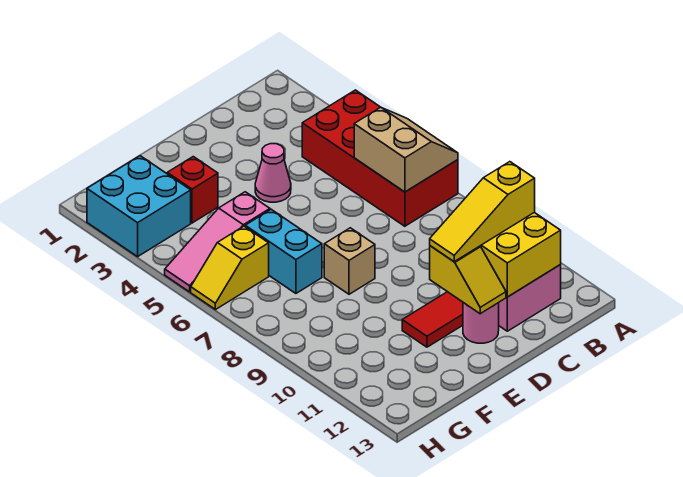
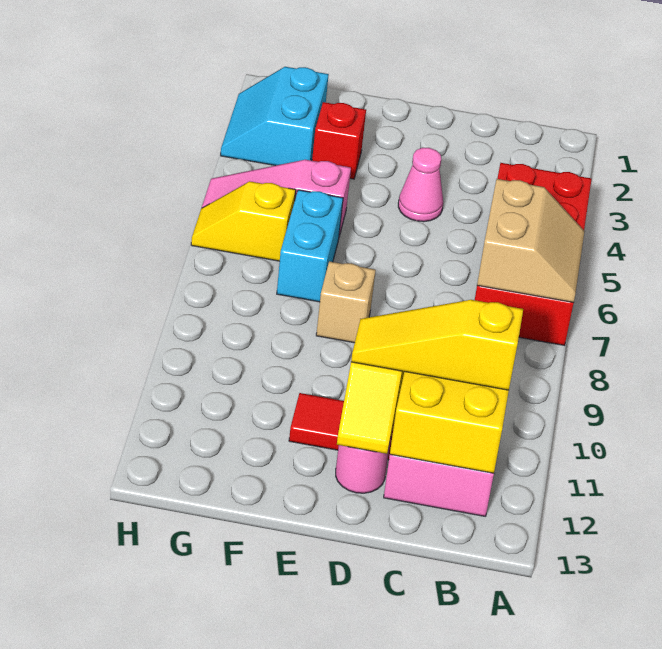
cyan brick G2:H3 level 1 -> cyan slope G2:H3 level 1 top G

